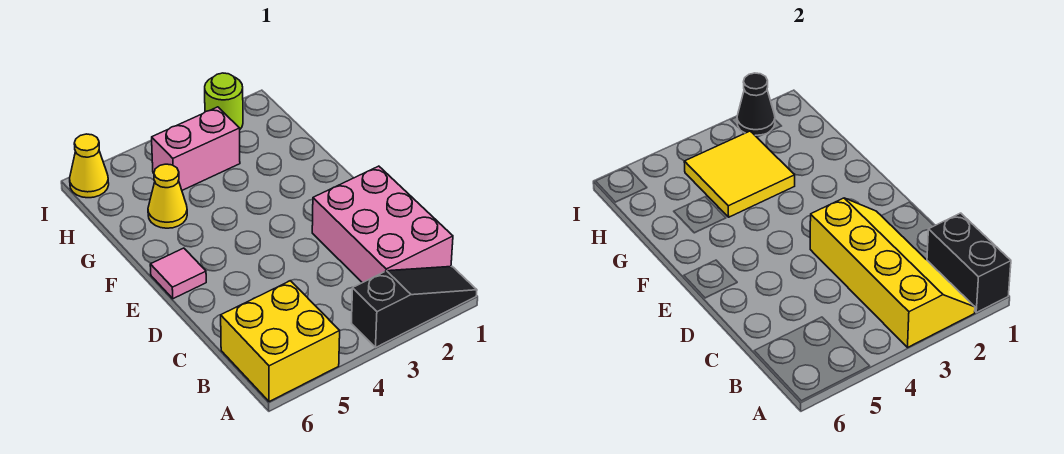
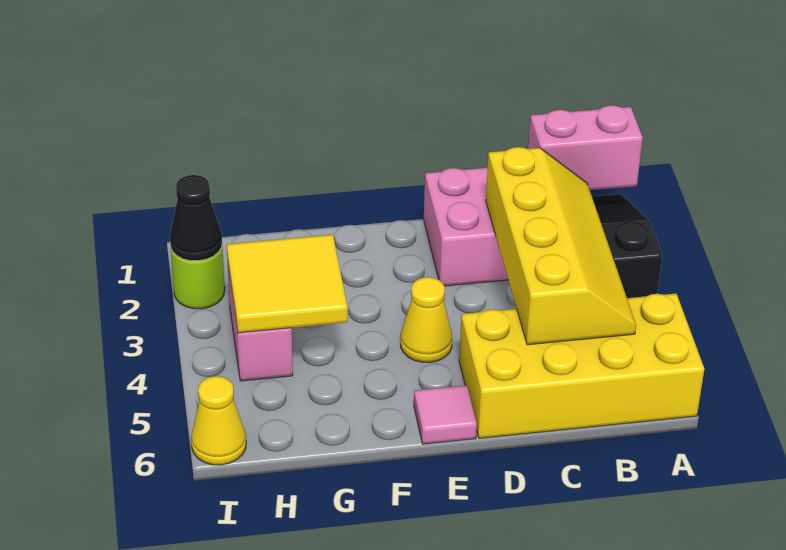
black brick A1:B1 level 2 -> pink brick A1:B1 level 2
yellow slope A2:D3 level 2 top 3 -> yellow slope B2:C5 level 2 top C
yellow brick A5:B6 level 1 -> yellow brick A5:D6 level 1
yellow cone G5 level 1 -> yellow cone E4 level 1

